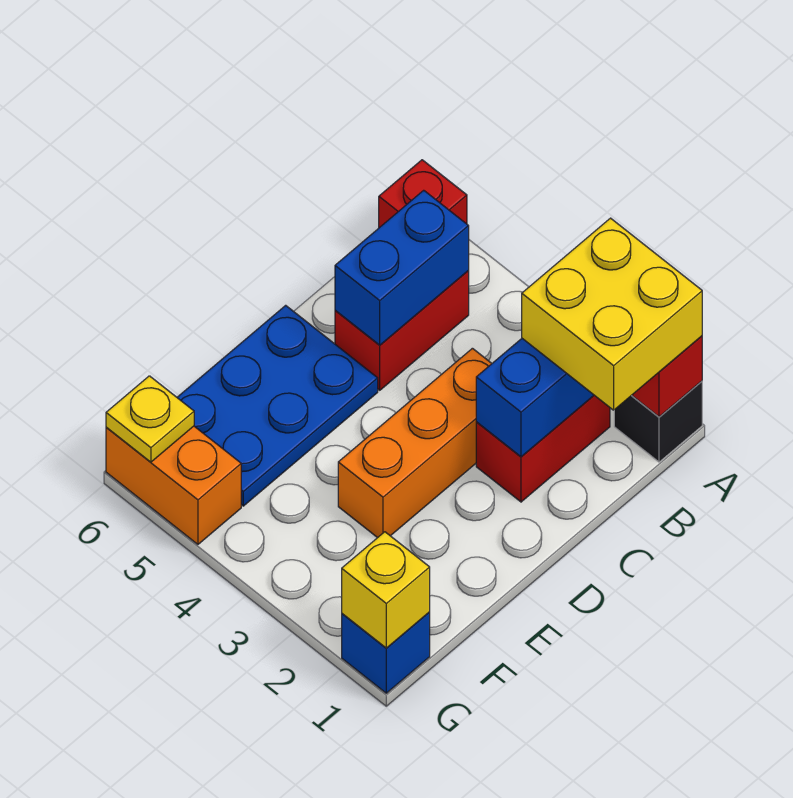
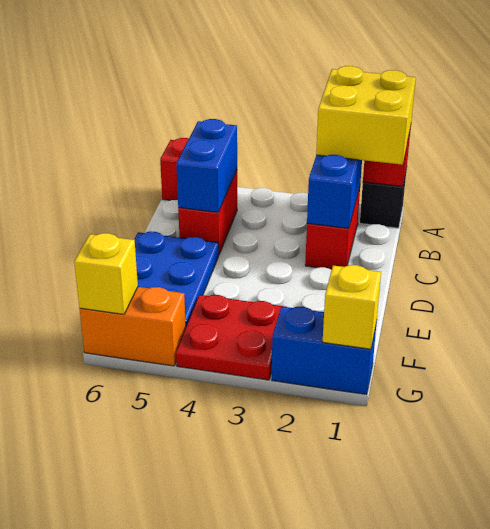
orange brick C3:E3 level 1 -> none
none -> red plate F3:G4 level 1
blue brick G1 level 1 -> blue brick G1:G2 level 1
yellow plate G6 level 2 -> yellow brick G6 level 2

